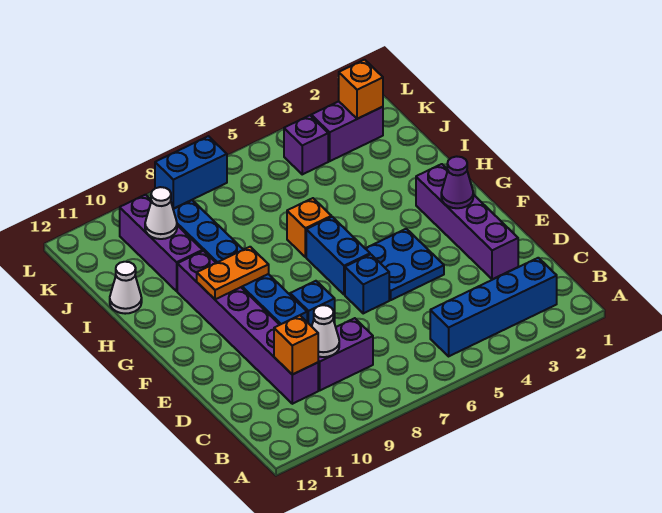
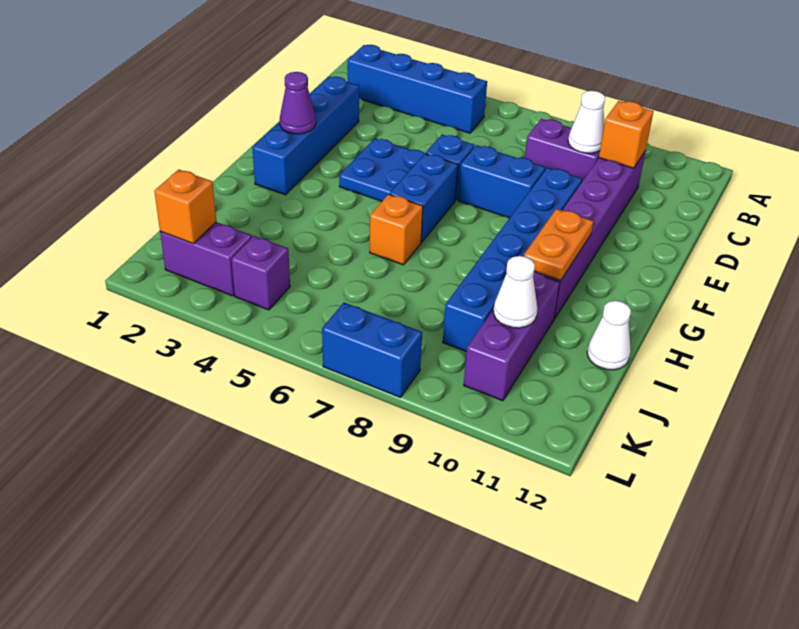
purple brick D2:G2 level 1 -> blue brick D2:G2 level 1
blue brick E8 level 1 -> blue brick E7:E8 level 1
orange plate G9:G10 level 2 -> orange plate G10:H10 level 2

